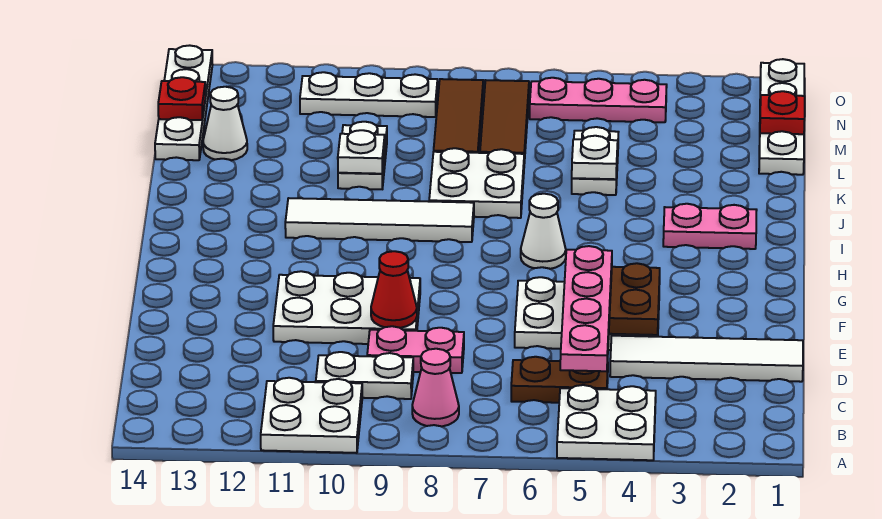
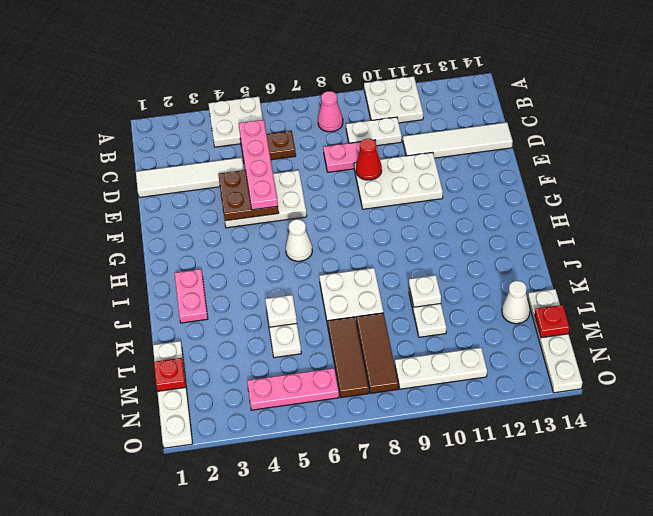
pink plate I2:I3 level 1 -> pink plate I2:J2 level 1
white tile I8:I11 level 1 -> white tile D11:D14 level 1

